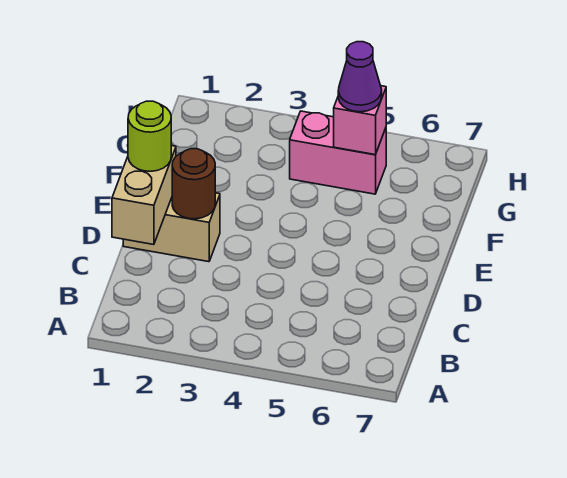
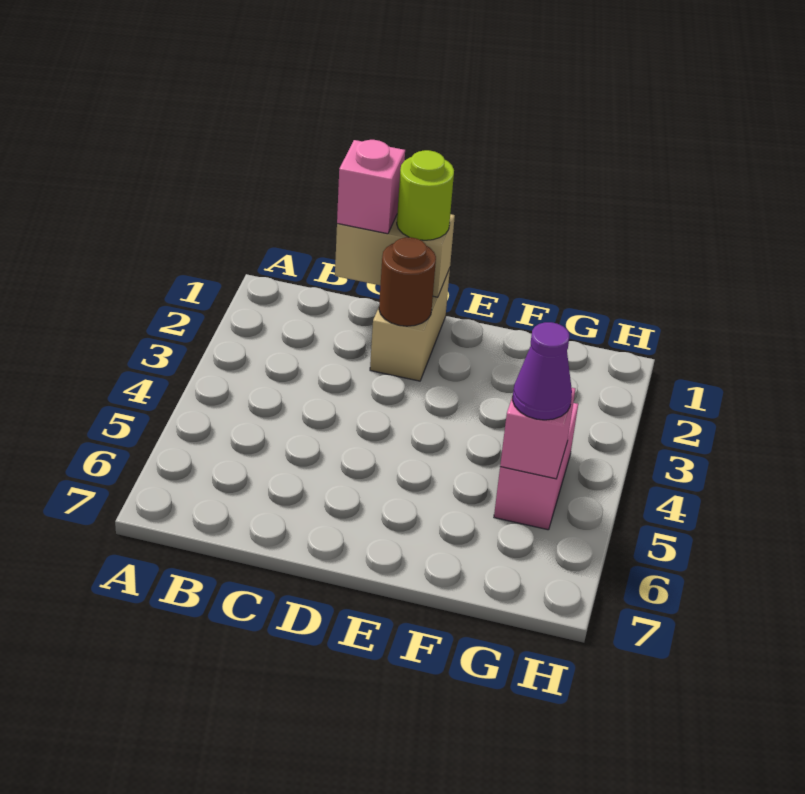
none -> pink brick C1 level 3

